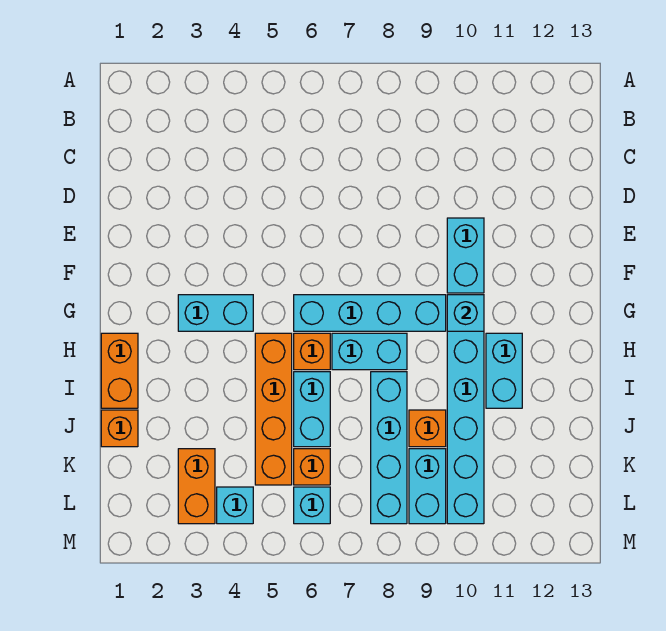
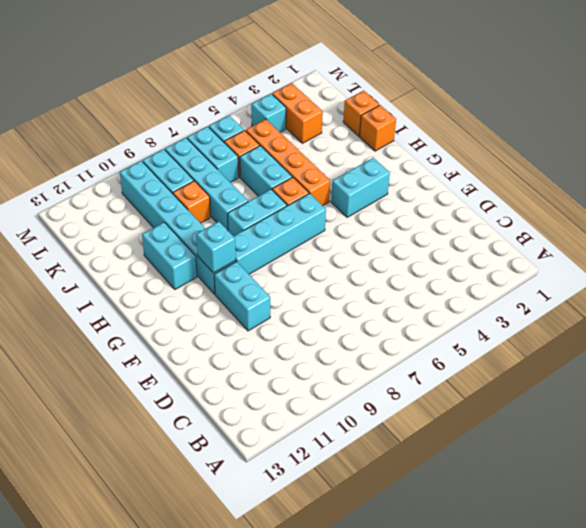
orange brick H1:I1 level 1 -> orange brick I1 level 1
none -> cyan brick K7:L7 level 1

